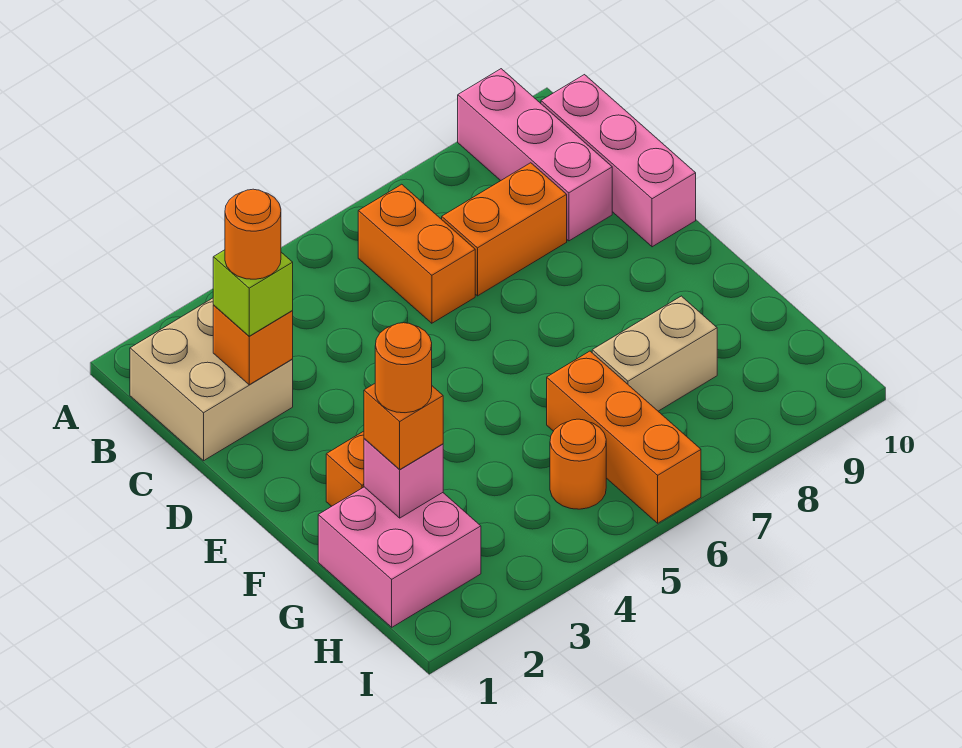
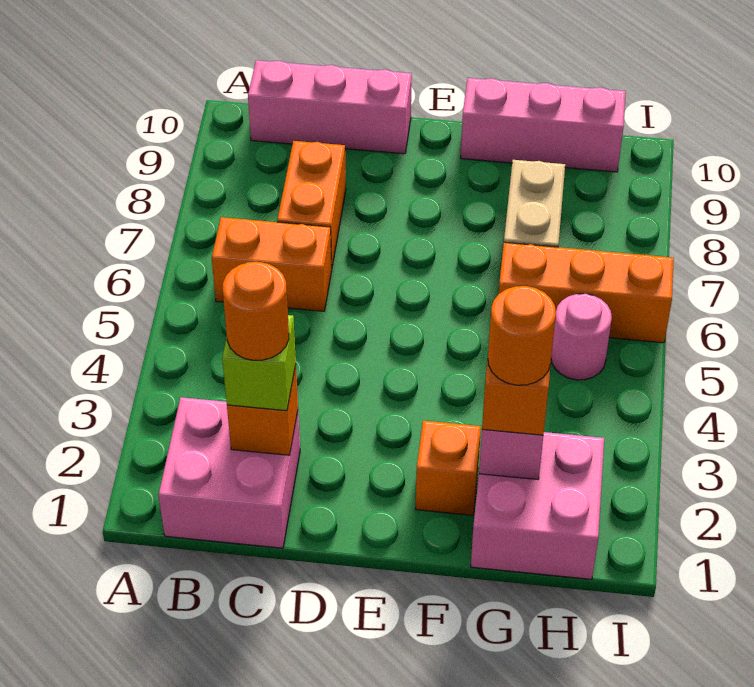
pink brick A9:C9 level 1 -> pink brick F10:H10 level 1
tan brick B1:C2 level 1 -> pink brick B1:C2 level 1
orange round brick H5 level 1 -> pink round brick H5 level 1

